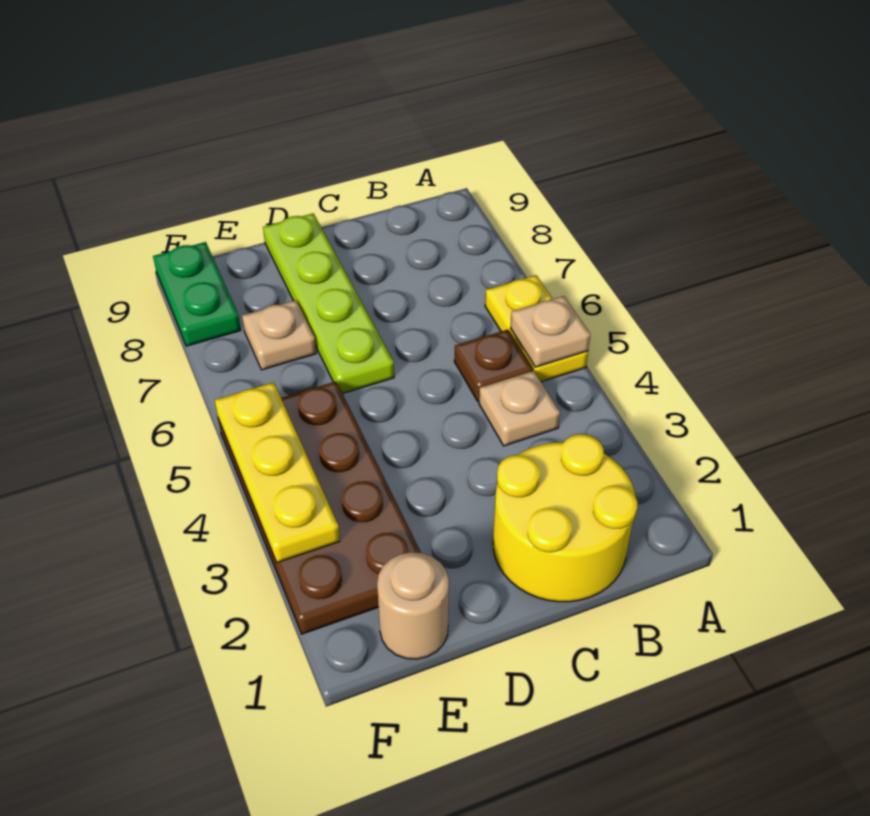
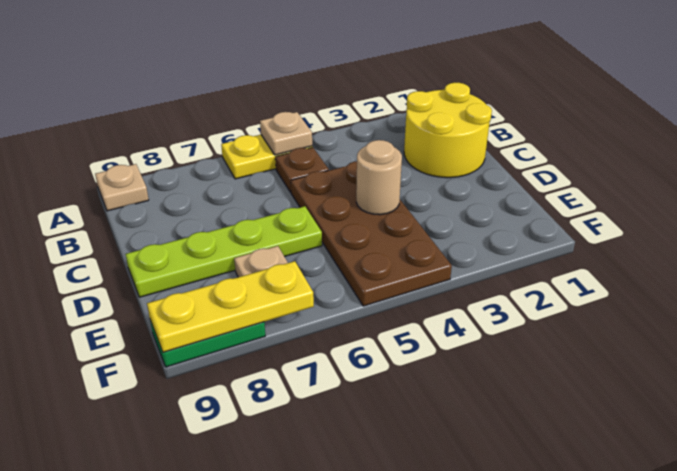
tan plate B4 level 1 -> tan plate A9 level 1
tan round brick E1 level 1 -> tan round brick D4 level 2
brown plate E2:F5 level 1 -> brown plate C4:F5 level 1
yellow plate F3:F5 level 2 -> yellow plate F7:F9 level 2

